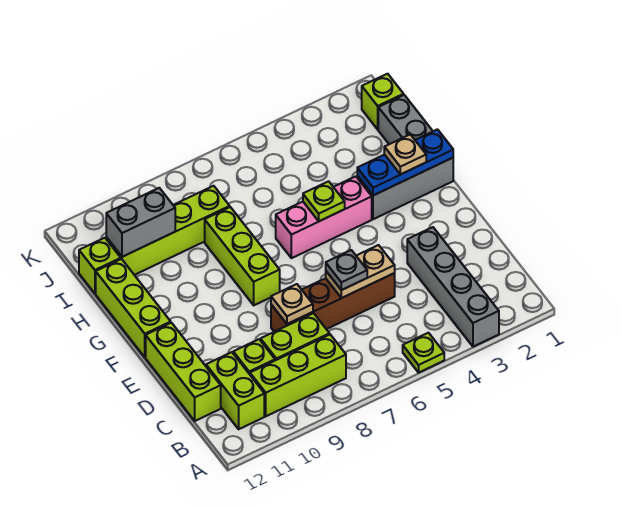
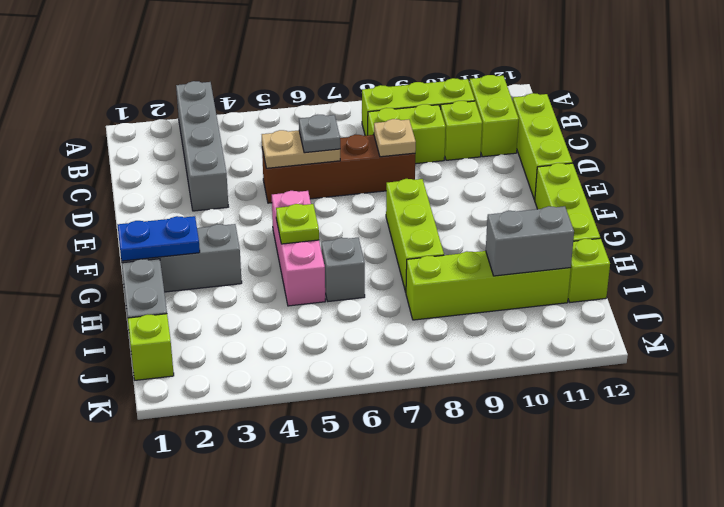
lime plate A5 level 1 -> none
blue plate G1:G3 level 2 -> blue plate G1:G2 level 2
tan plate G2 level 3 -> none
pink brick G4:G6 level 1 -> pink brick F5:H5 level 1
none -> grey brick H6 level 1

